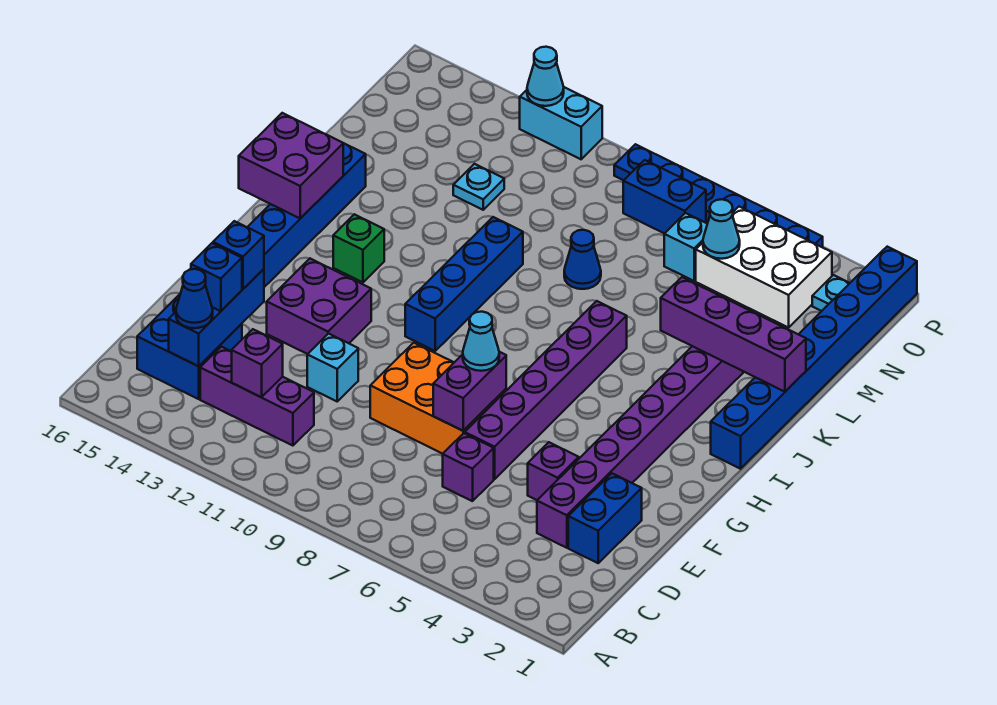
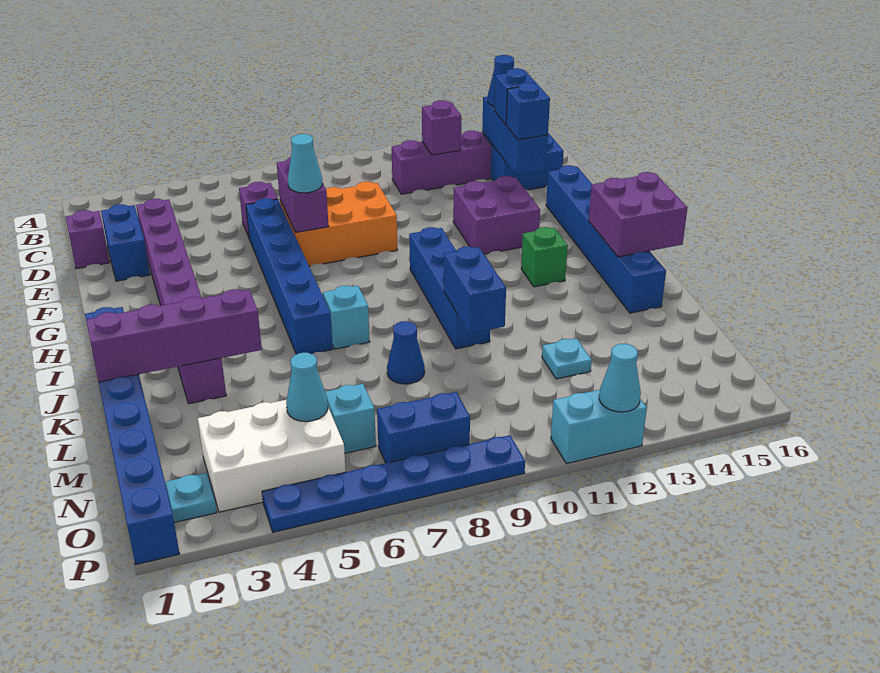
purple brick E4 level 1 -> purple brick D1 level 1
purple brick E6:J6 level 1 -> blue brick E6:J6 level 1
cyan brick E11 level 1 -> cyan brick J7 level 1
none -> blue brick K10:L10 level 2

